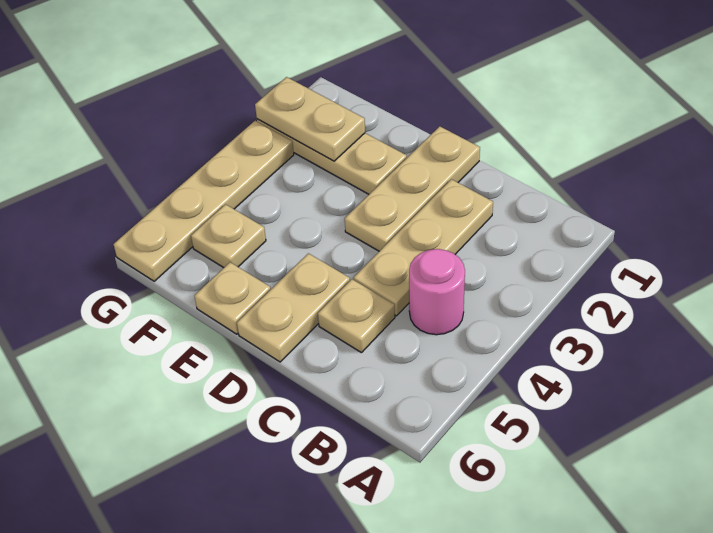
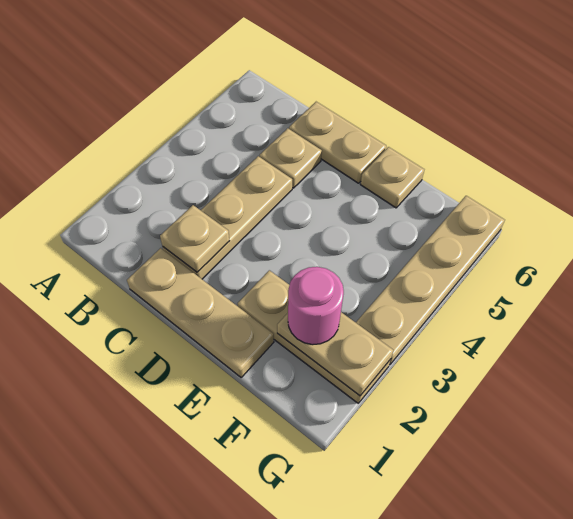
pink round brick B4 level 1 -> pink round brick F2 level 3
tan plate D1:D3 level 1 -> tan plate C1:E1 level 1
tan plate D5:D6 level 1 -> tan plate C6:D6 level 1
tan plate F5 level 1 -> tan plate C2 level 2

